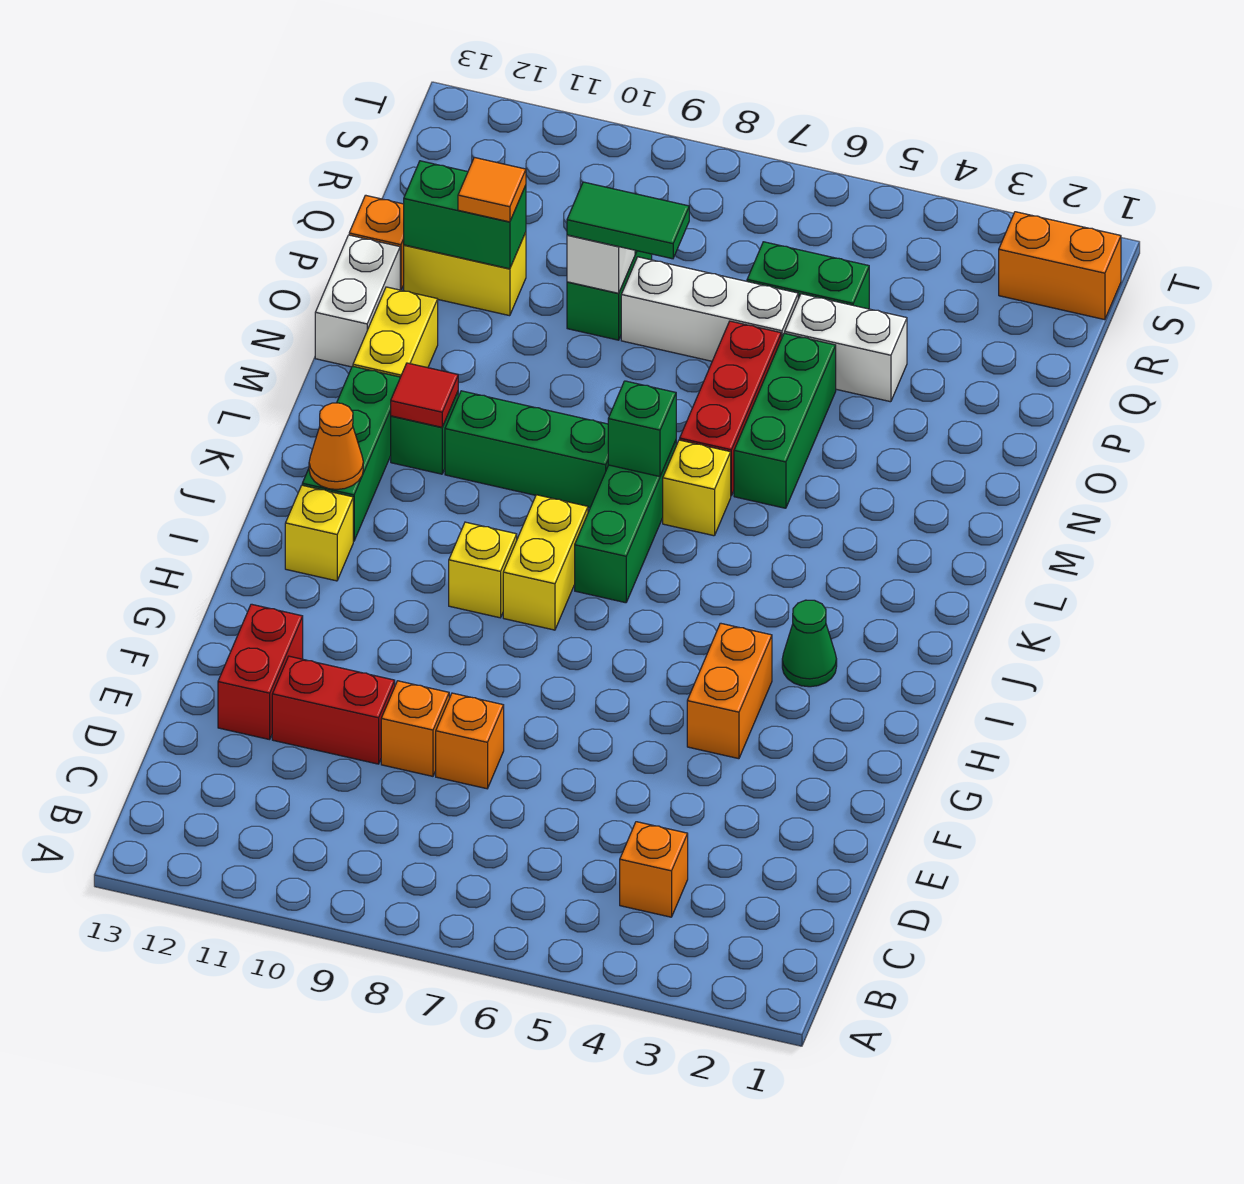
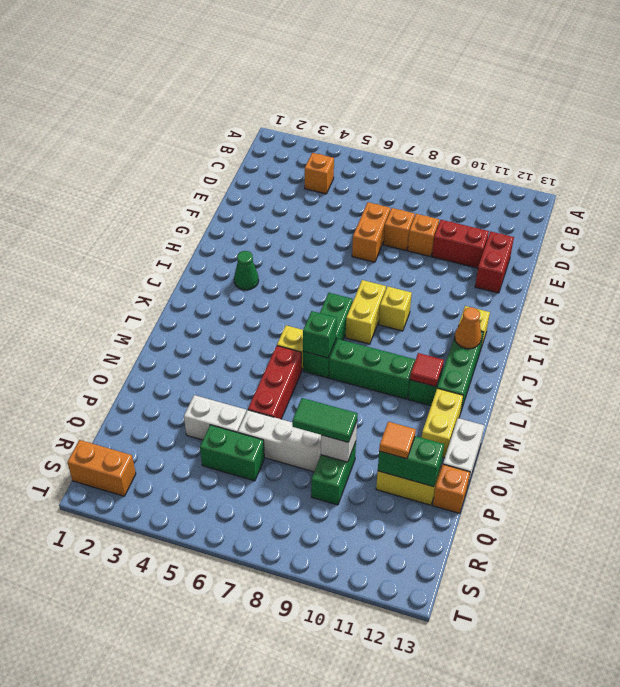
orange brick G4:H4 level 1 -> orange brick E7:F7 level 1
green brick M5:O5 level 1 -> none

